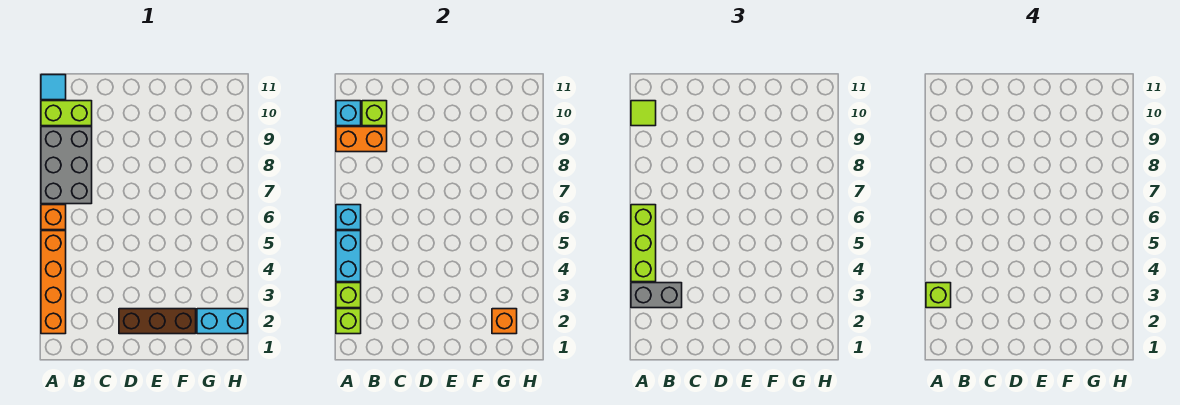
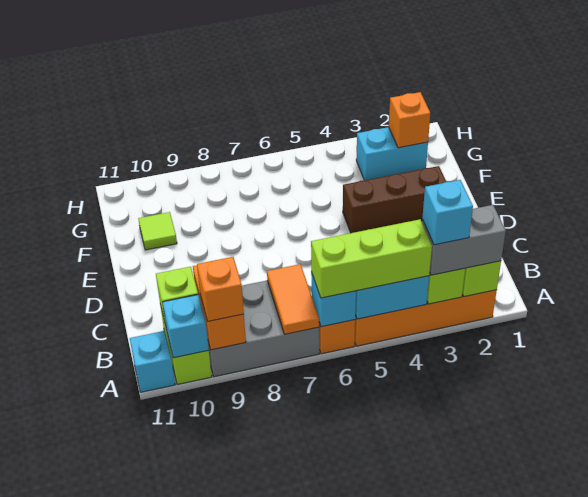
grey brick A3:B3 level 3 -> grey brick A2:A3 level 3
lime brick A3 level 4 -> cyan brick A3 level 4
none -> orange tile A7:B7 level 2
none -> orange brick A9 level 3
lime tile A10 level 3 -> lime tile F10 level 1
cyan tile A11 level 1 -> cyan brick A11 level 1
brown brick D2:F2 level 1 -> brown brick E2:E4 level 1
cyan brick G2:H2 level 1 -> cyan brick G2:G3 level 1

